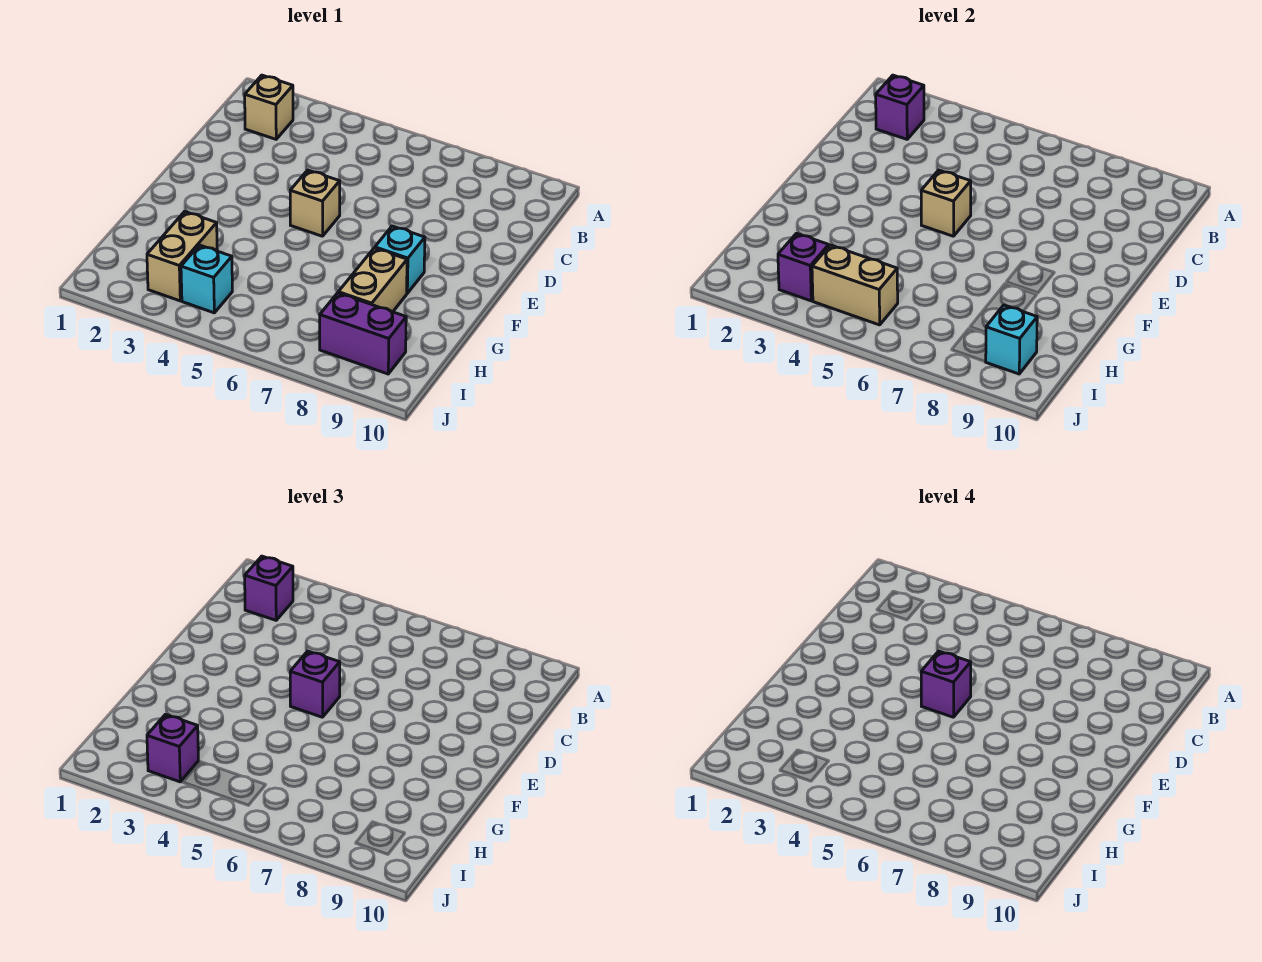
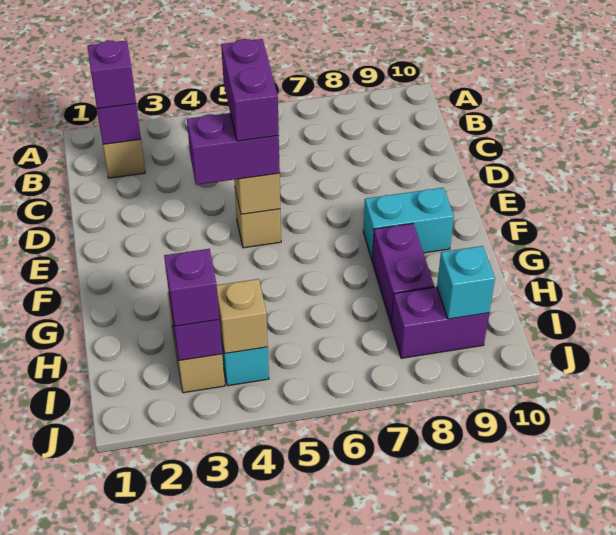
purple brick E5 level 3 -> purple brick E4:E5 level 3
purple brick E5 level 4 -> purple brick D5:E5 level 4
cyan brick F8 level 1 -> cyan brick F8:F9 level 1
tan brick G8:H8 level 1 -> purple brick G8:H8 level 1
tan brick I4:I5 level 2 -> tan brick I4 level 2

